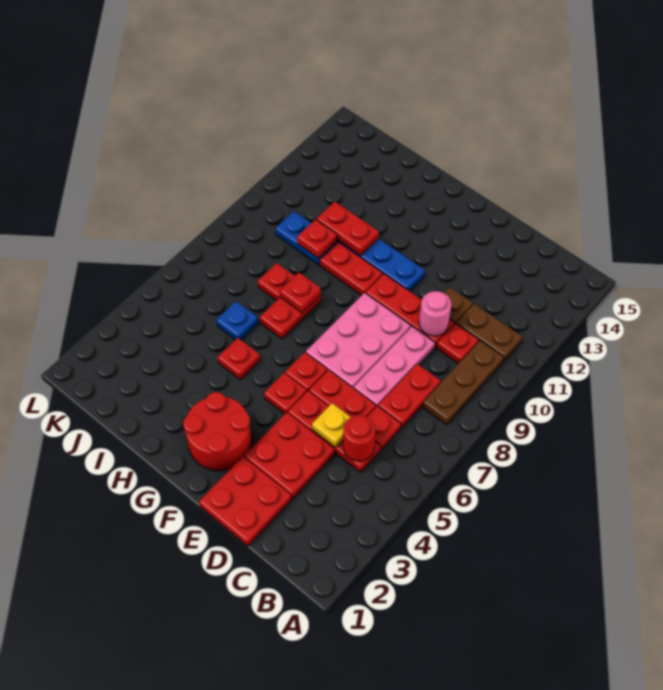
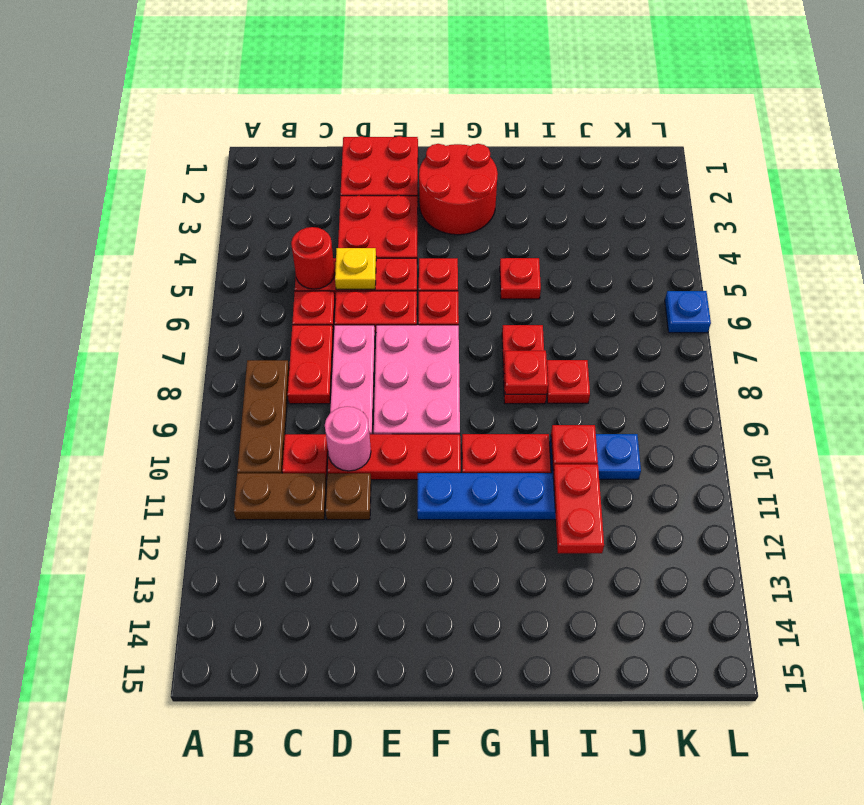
red plate H11:I11 level 2 -> red plate I11:I12 level 2
blue plate I6 level 1 -> blue plate L6 level 1

